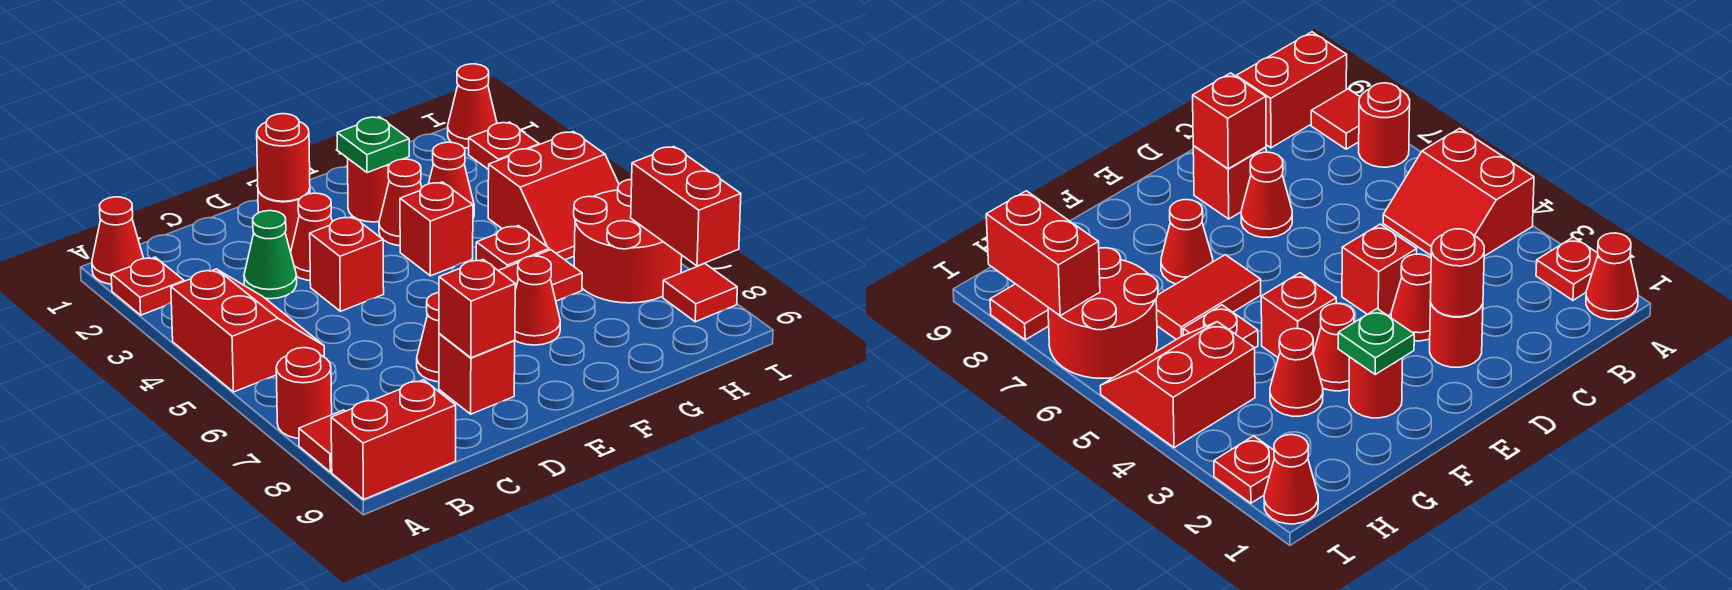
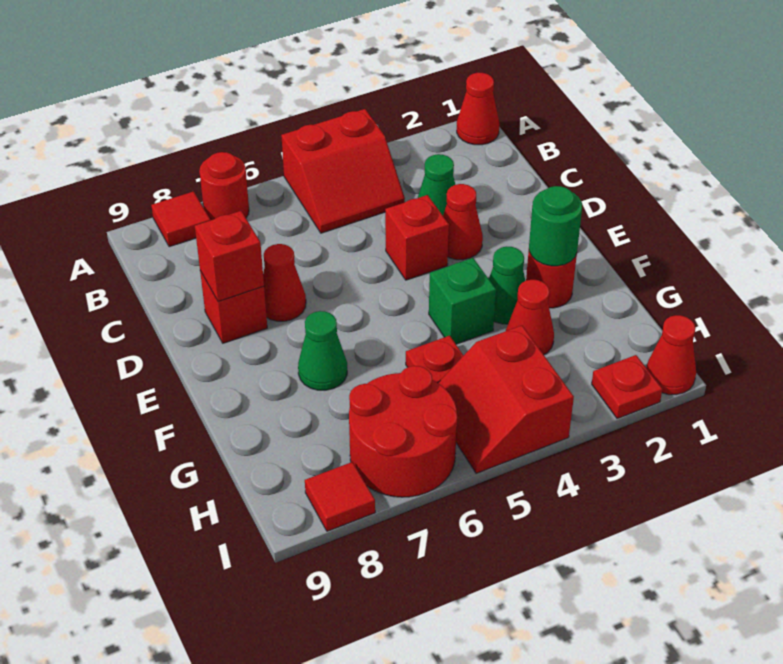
red plate A2 level 1 -> none
red brick A9:B9 level 1 -> none
red round brick D2 level 1 -> none
red round brick D2 level 2 -> none
green plate F2 level 2 -> green round brick F2 level 2
red cone F3 level 1 -> green cone F3 level 1
red brick F4 level 1 -> green brick F4 level 1
red tile F6:G6 level 1 -> none
red cone F7 level 1 -> green cone F7 level 1
red brick I7:I8 level 2 -> none

